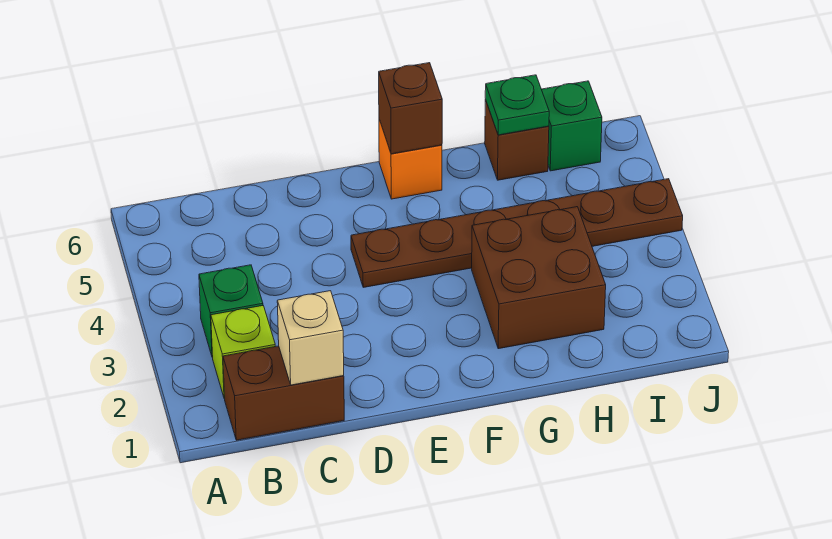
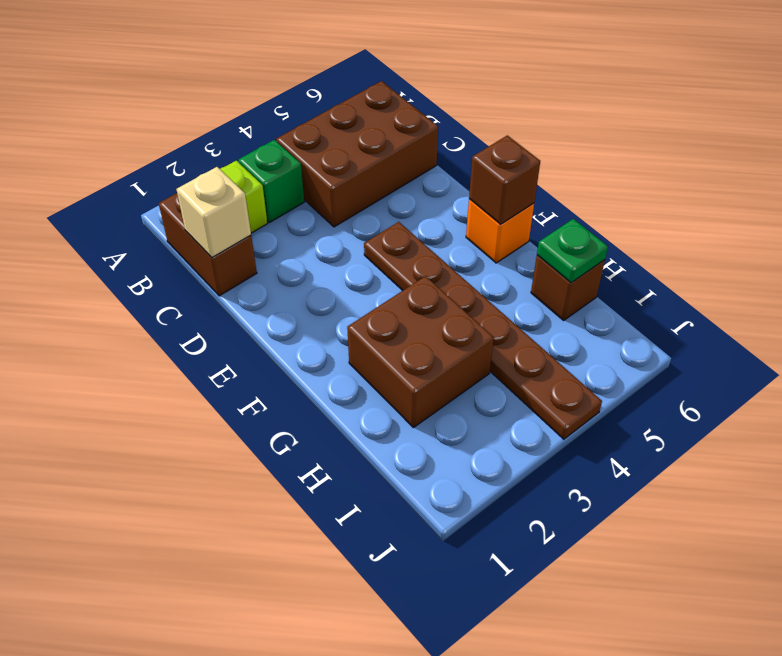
none -> brown brick B4:C6 level 1
green brick I6 level 1 -> none

